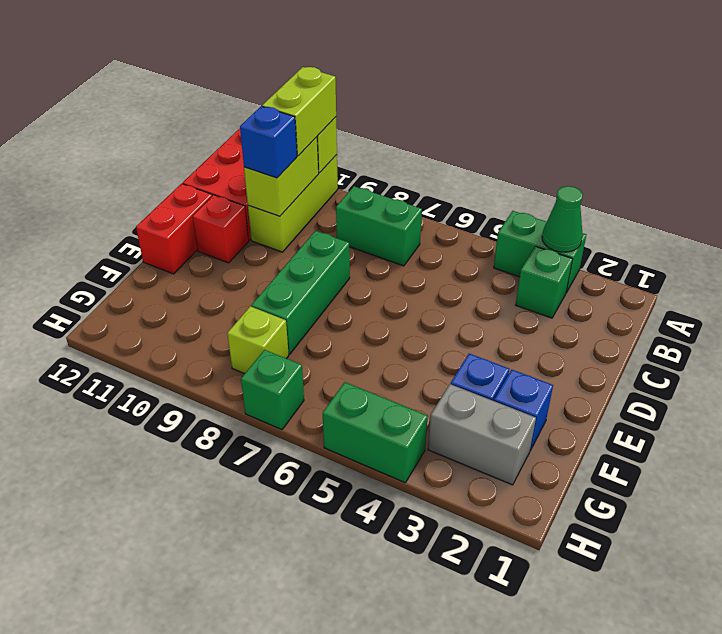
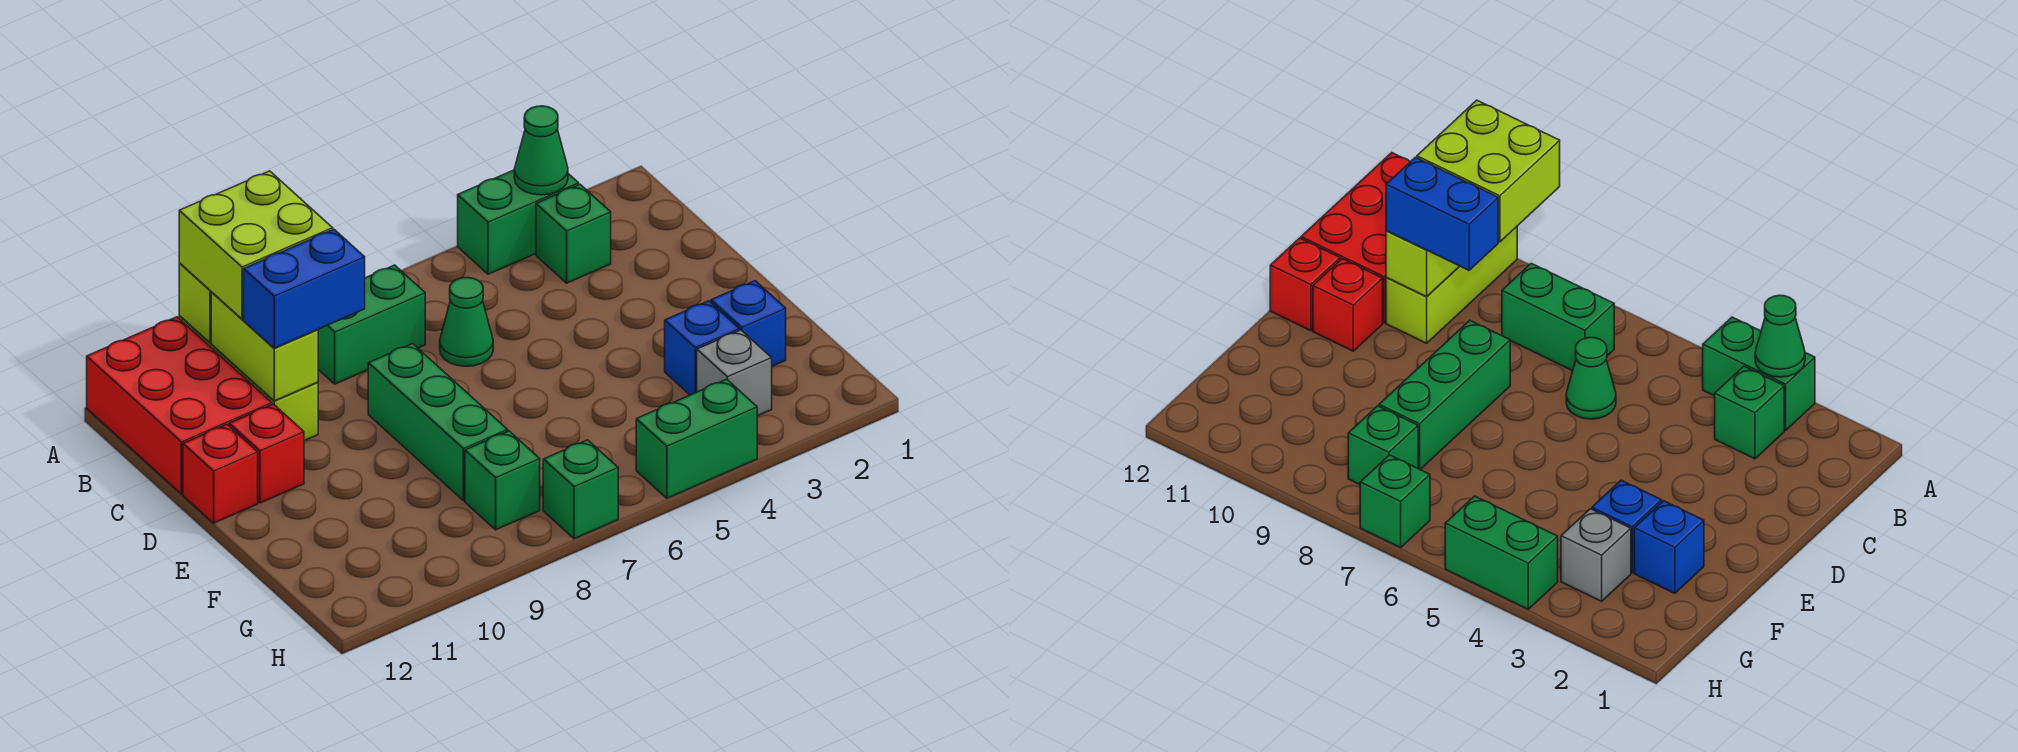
lime brick A10:B10 level 3 -> lime brick A9:B10 level 3
none -> green cone C6 level 1
blue brick C10 level 3 -> blue brick C9:C10 level 3
red brick D12:E12 level 1 -> red brick D12 level 1
grey brick G2:G3 level 1 -> grey brick G3 level 1
lime brick G8 level 1 -> green brick G8 level 1

